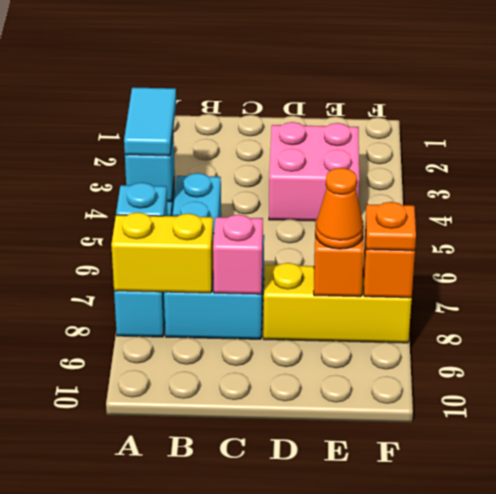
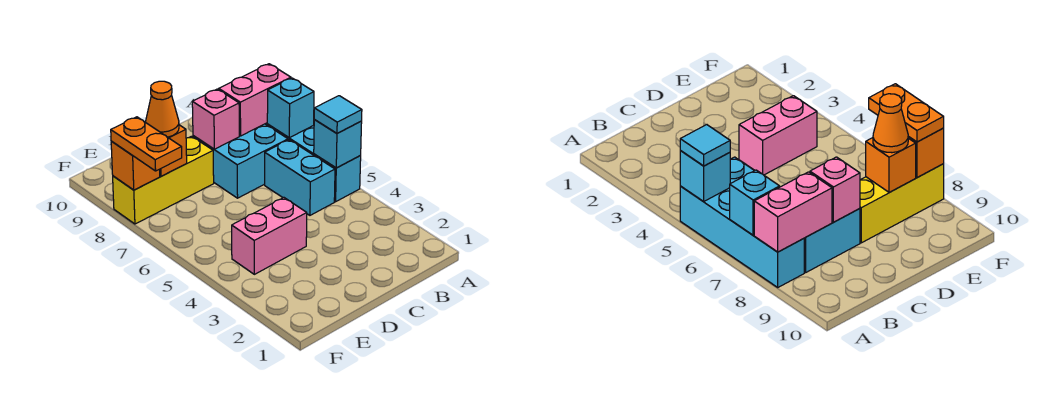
cyan tile A4:A5 level 3 -> cyan tile A5 level 3
yellow brick A8:B8 level 2 -> pink brick A8:B8 level 2
pink brick D3:E4 level 1 -> pink brick D4:E4 level 1
orange plate F8 level 3 -> orange plate F7:F8 level 3

